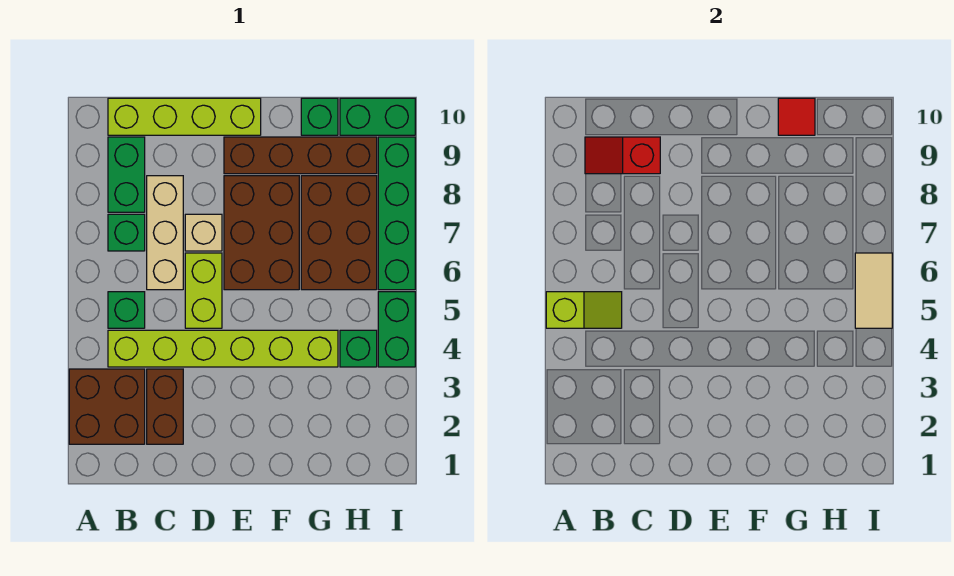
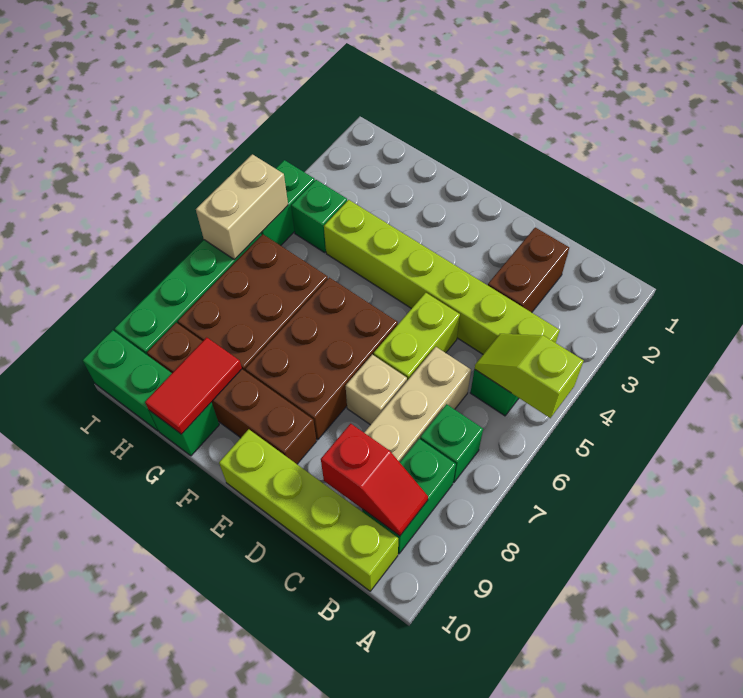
brown brick A2:B3 level 1 -> none
red tile G10 level 2 -> red tile G9:G10 level 2
tan tile I5:I6 level 2 -> tan brick I5:I6 level 2

